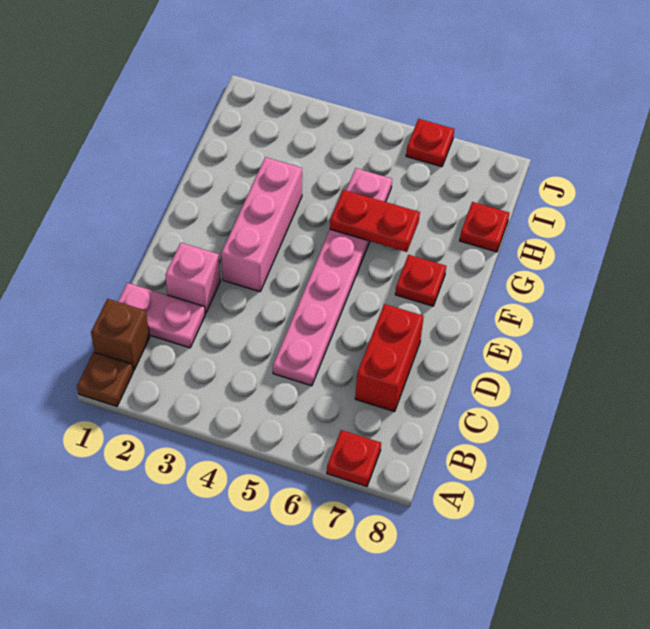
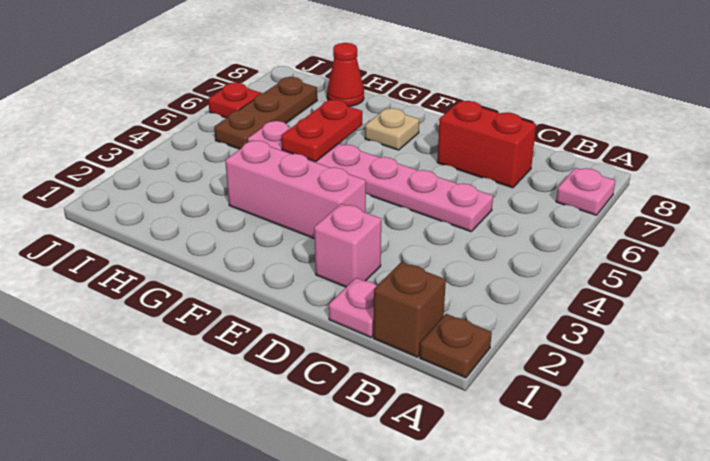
red plate A7 level 1 -> pink plate A7 level 1
pink plate C1:C2 level 1 -> pink plate C1 level 1
red plate F7 level 1 -> tan plate F7 level 1
red plate H8 level 1 -> red cone H8 level 1
none -> brown plate I5:I7 level 1

